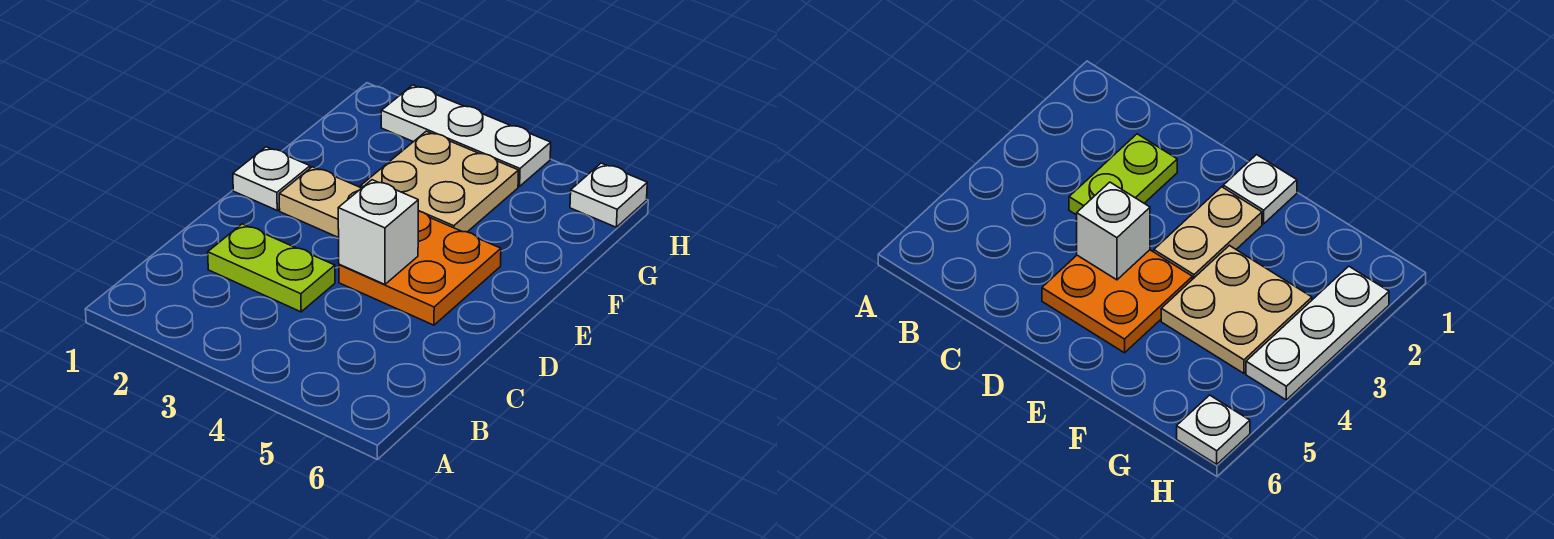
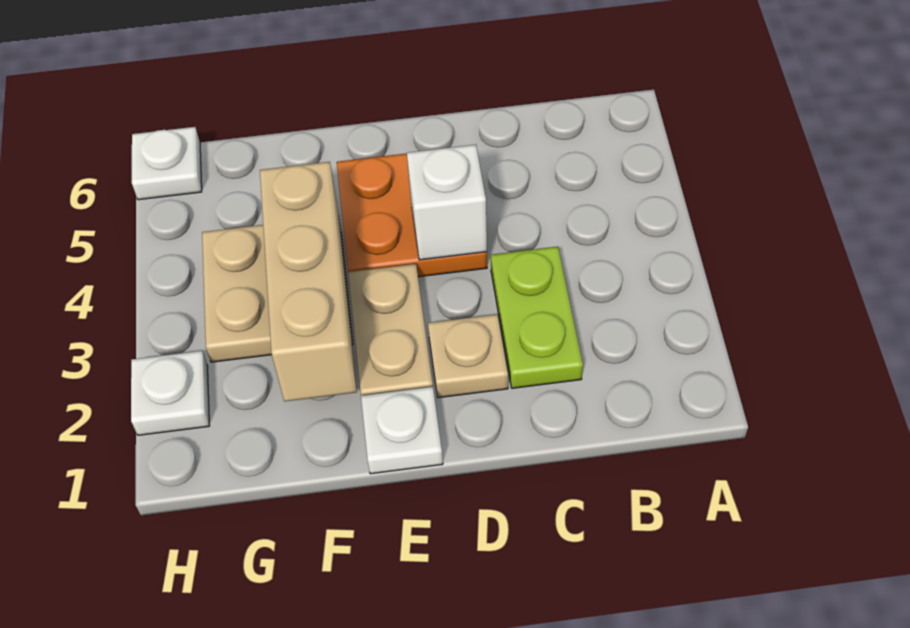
none -> tan plate D2 level 1
none -> tan brick F2:F4 level 2
white plate H2:H4 level 1 -> white plate H2 level 1

